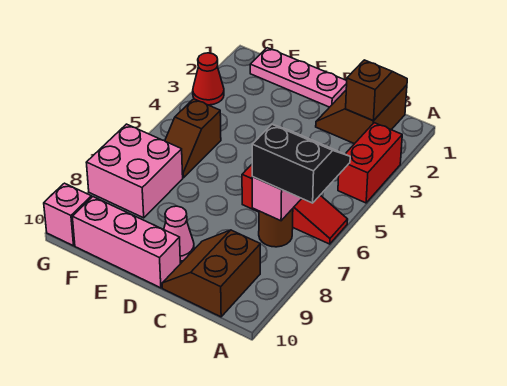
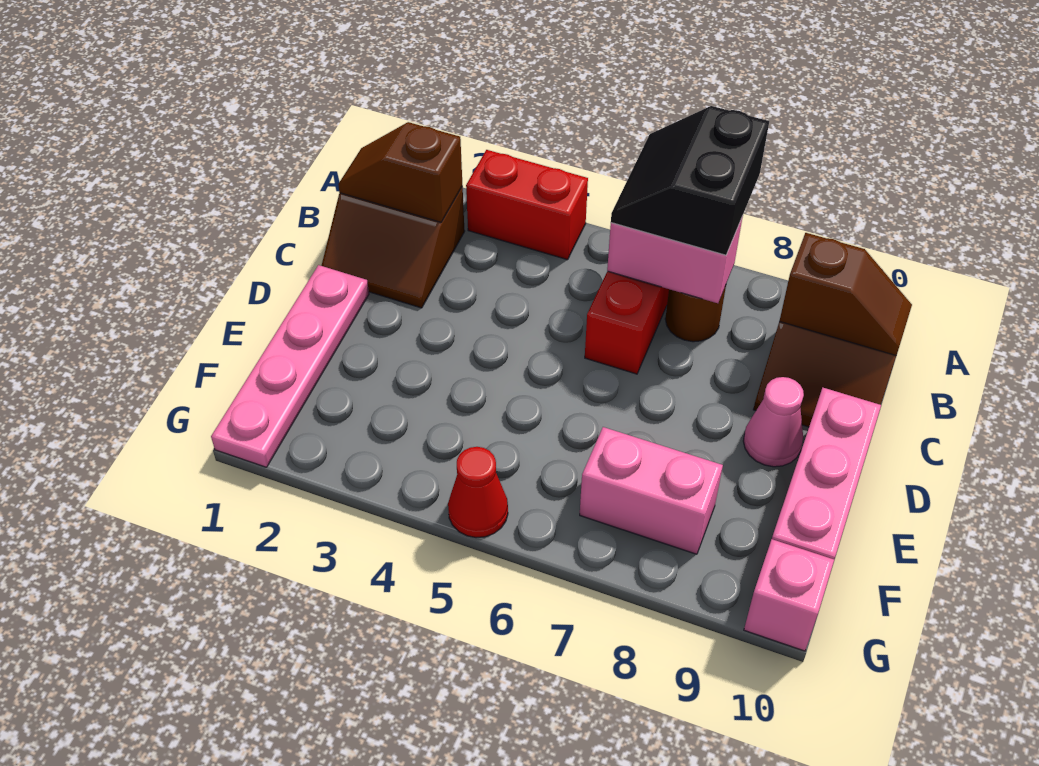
pink plate D1:F1 level 1 -> pink plate D1:G1 level 1
brown slope F5:F6 level 1 top 5 -> brown slope B9:B10 level 2 top 9
pink brick F7:G8 level 1 -> pink brick F7:F8 level 1
red cone G3 level 1 -> red cone G5 level 1

